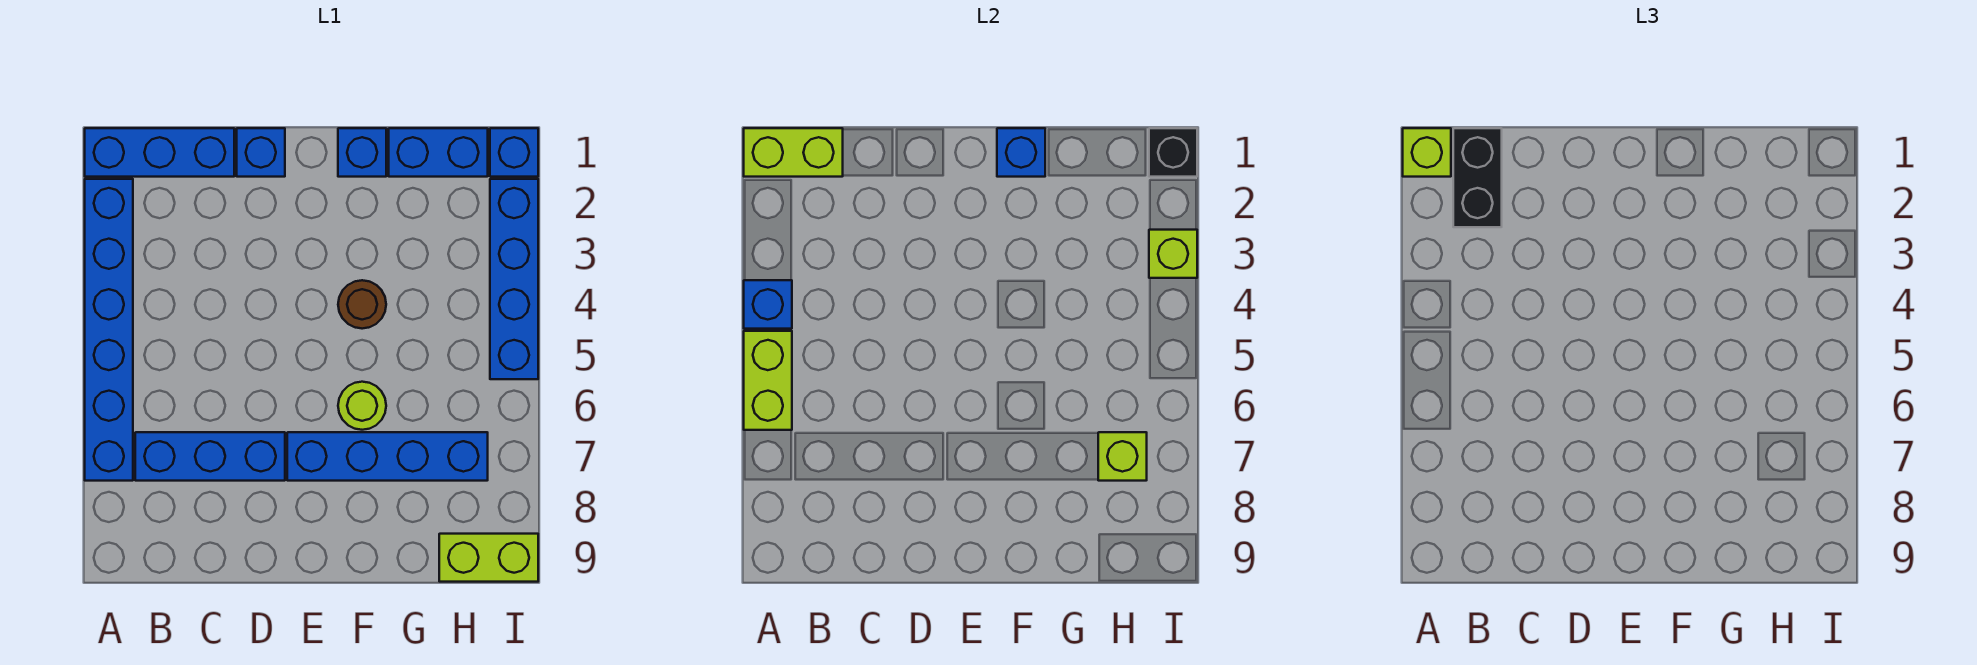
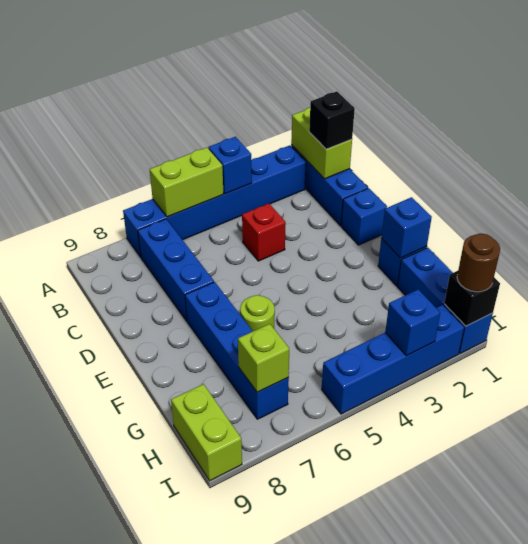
lime brick A1 level 3 -> none
black brick B1:B2 level 3 -> black brick B1 level 3
none -> red brick C4 level 1
brown round brick F4 level 1 -> brown round brick I1 level 3
lime brick I3 level 2 -> blue brick I3 level 2

